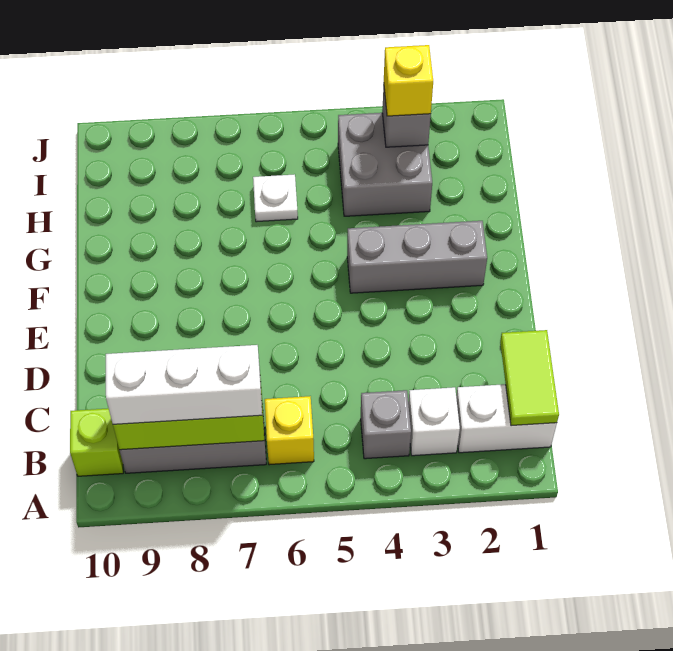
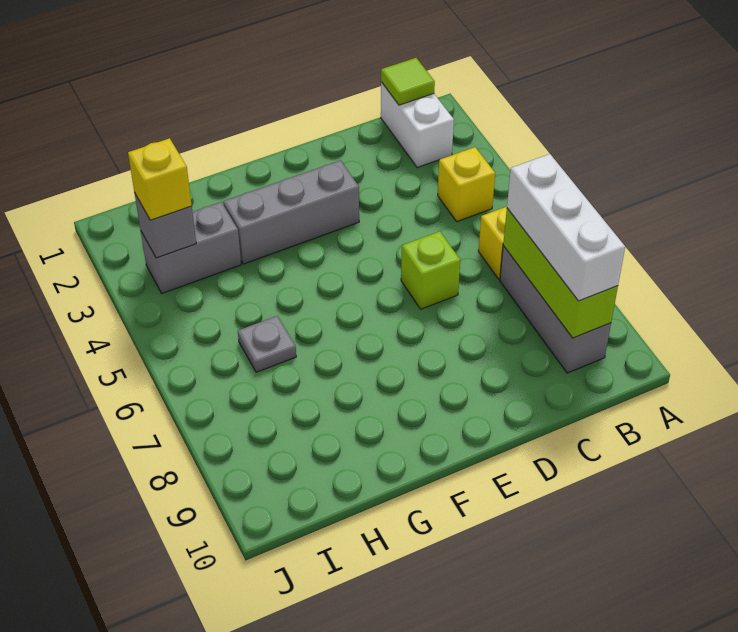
lime tile B1:C1 level 2 -> lime tile B1 level 2
white brick B3 level 1 -> none
grey brick B4 level 1 -> yellow brick B4 level 1
lime brick B10 level 1 -> lime brick D6 level 1
grey brick F2:F4 level 1 -> grey brick E3:G3 level 1
grey brick H3:I4 level 1 -> grey brick H3:I3 level 1
white plate H6 level 1 -> grey plate H6 level 1

